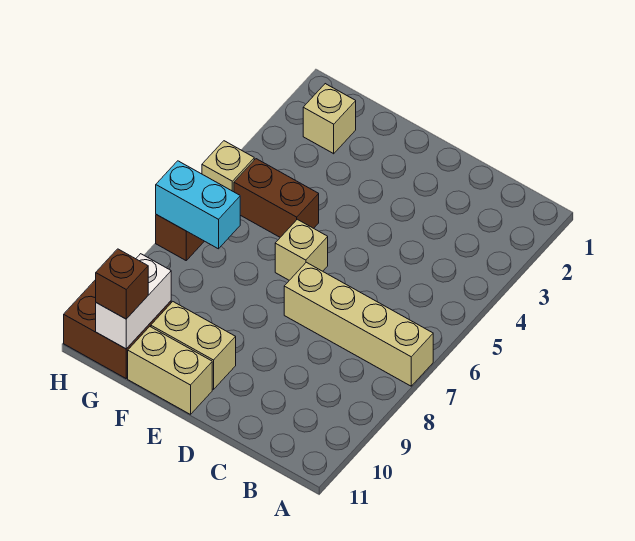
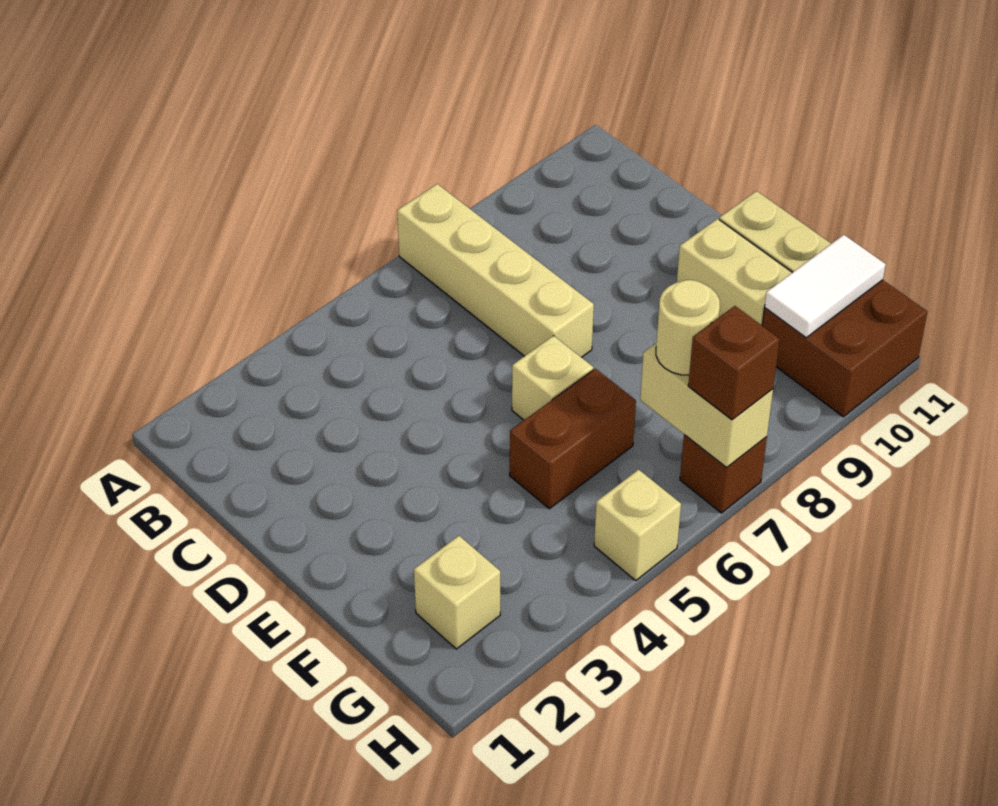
brown brick F5:G5 level 1 -> brown brick F5:F6 level 1
cyan brick G7:H7 level 2 -> tan brick G7:H7 level 2
none -> tan round brick G7 level 3
white brick G10:G11 level 2 -> white tile G10:G11 level 2
brown brick G11 level 3 -> brown brick H7 level 3

